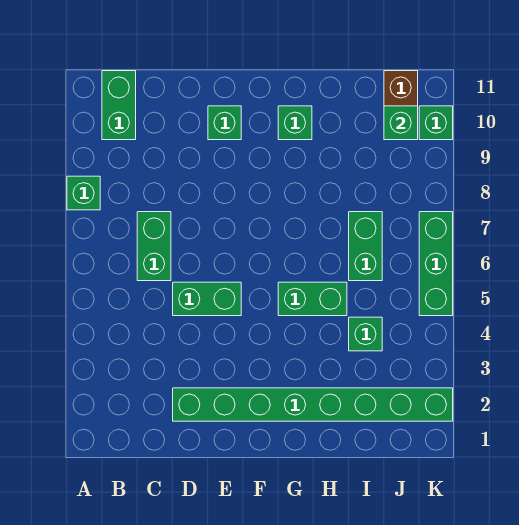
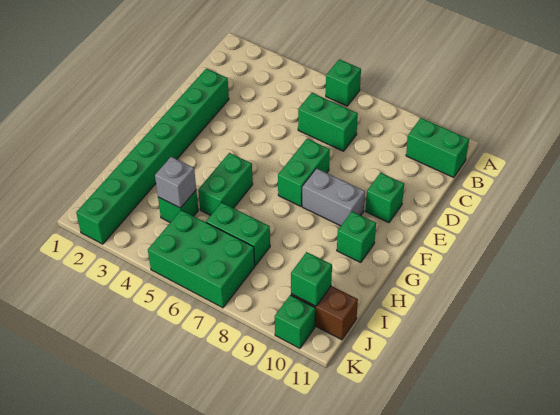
green brick A8 level 1 -> green brick A6 level 1
green brick D5:E5 level 1 -> green brick E7:F7 level 1
none -> grey brick F8:F9 level 1
none -> grey brick I4 level 2
green brick K5:K7 level 1 -> green brick J5:K7 level 1

